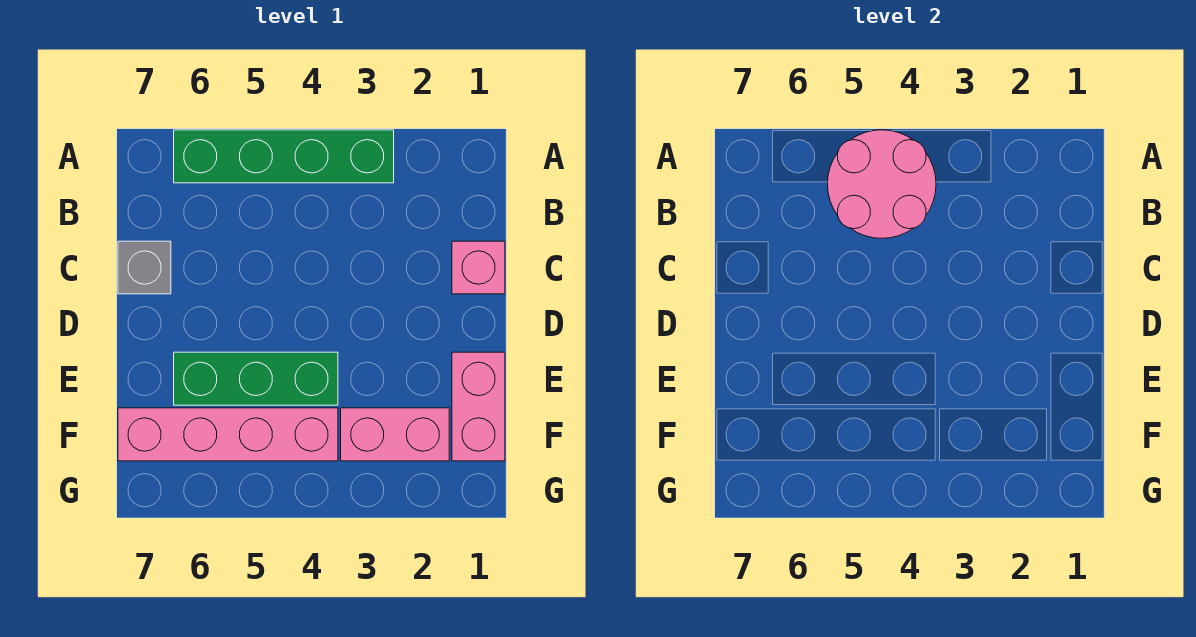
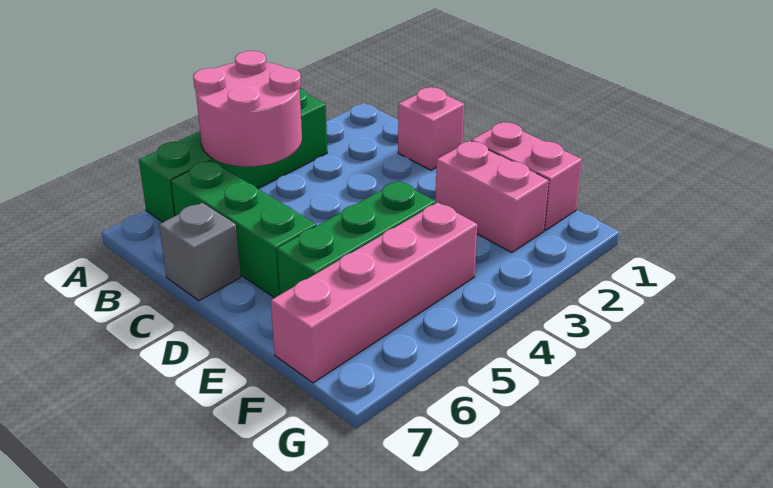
none -> green brick B6:D6 level 1
pink brick F2:F3 level 1 -> pink brick E2:F2 level 1

